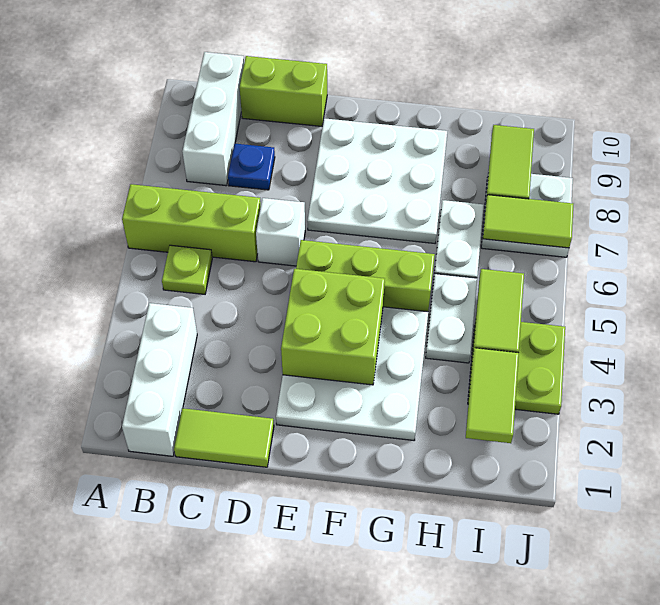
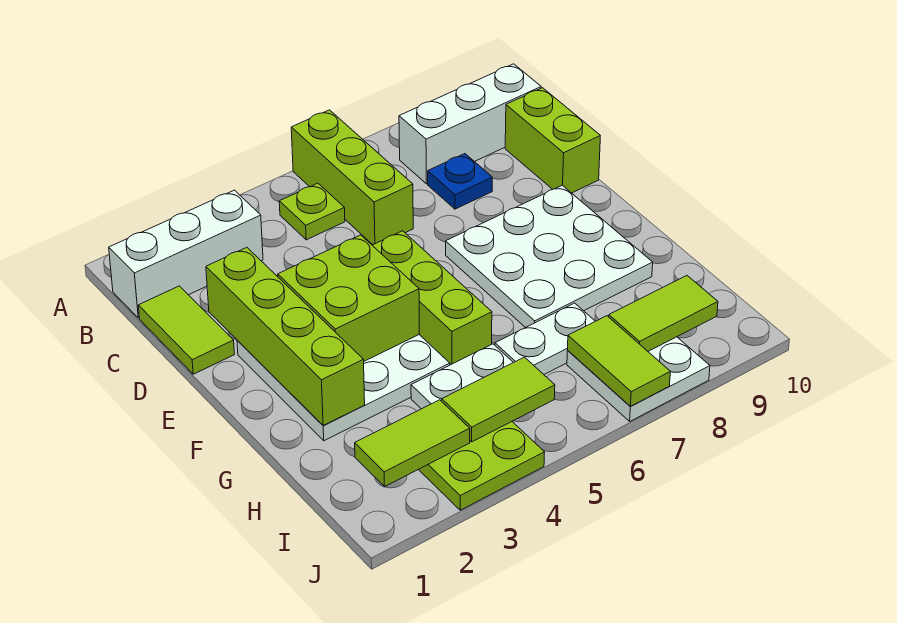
none -> lime brick D2:G2 level 2
white brick D6 level 1 -> none

